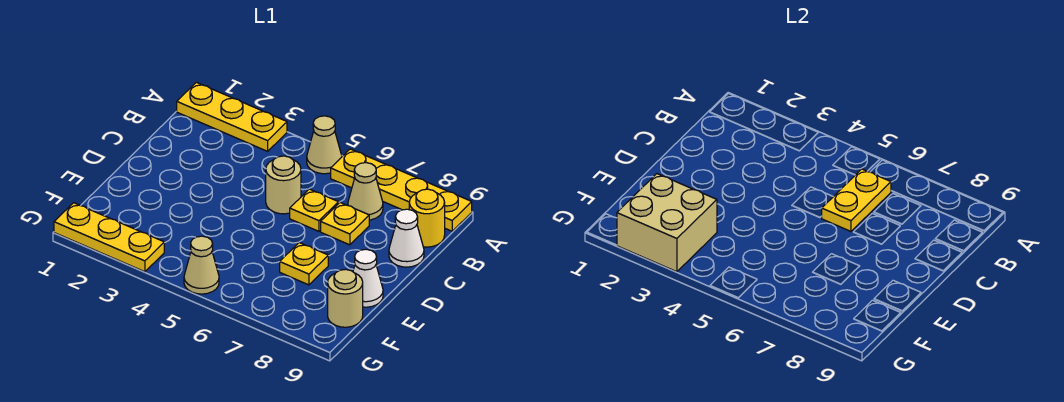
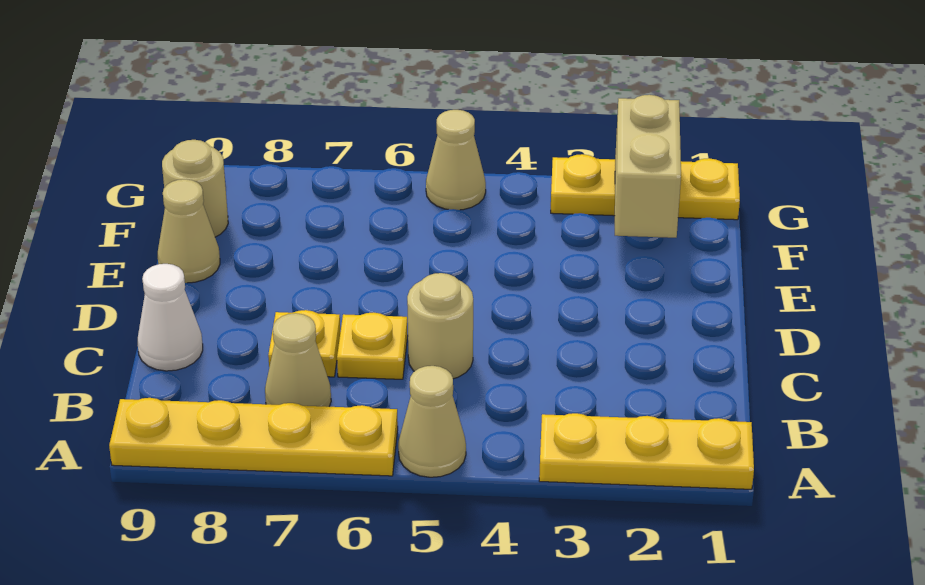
yellow plate B6:C6 level 2 -> none
yellow round brick B9 level 1 -> none
yellow plate E7 level 1 -> none
white cone E9 level 1 -> tan cone E9 level 1
tan brick F2:G3 level 2 -> tan brick F2:G2 level 2

